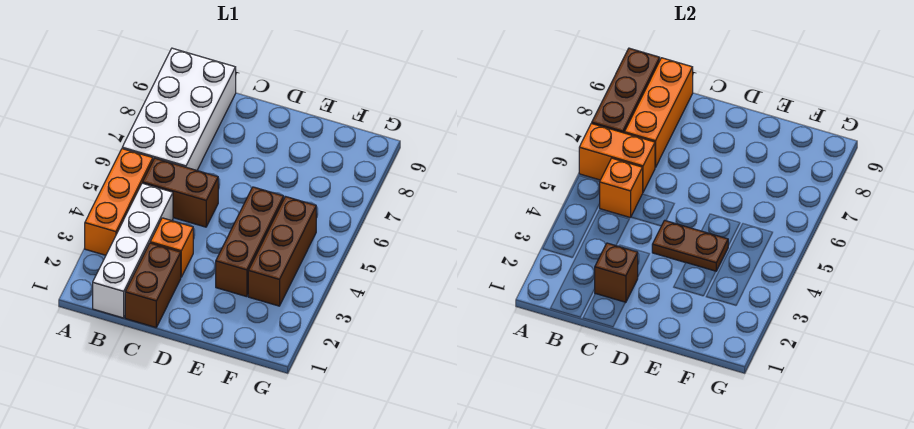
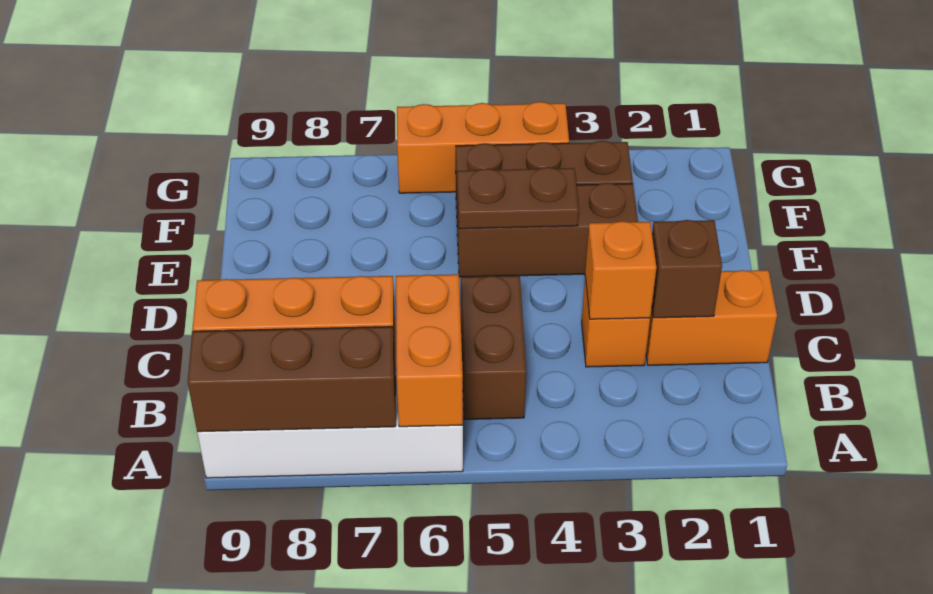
orange brick A3:A5 level 1 -> orange brick G4:G6 level 1
white brick B1:B4 level 1 -> none
orange brick B5 level 2 -> orange brick C3 level 2
brown brick C1:C2 level 1 -> orange brick C1:C2 level 1
brown plate D4:E4 level 2 -> brown plate E4:E5 level 2

